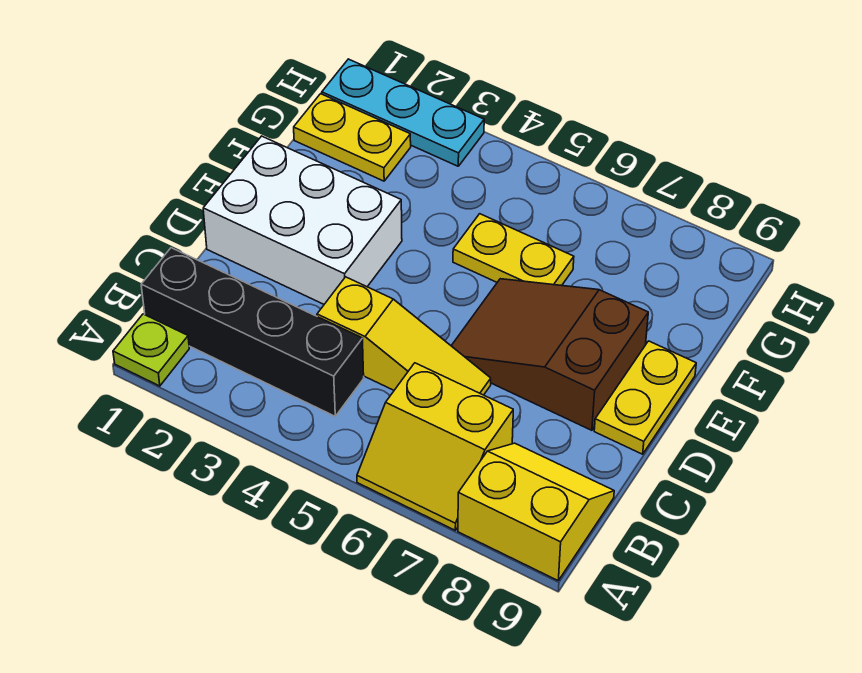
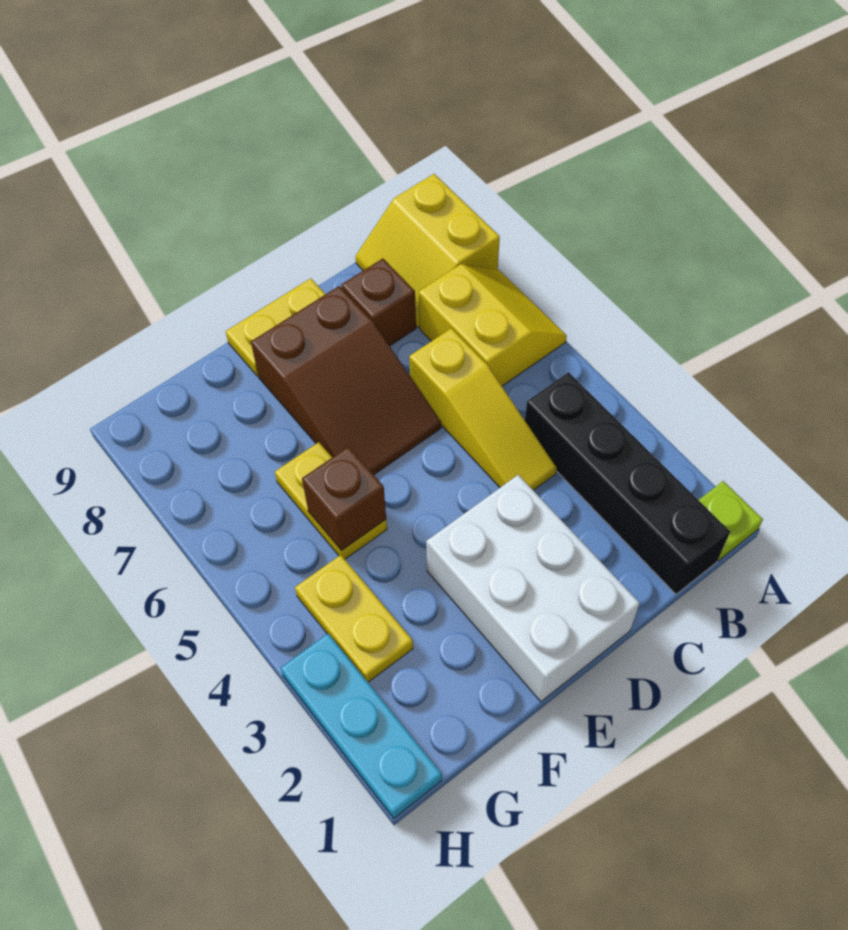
yellow slope C4:C6 level 1 top 4 -> yellow slope C4:C6 level 1 top 6
none -> brown brick C8 level 1
none -> brown brick F5 level 2
yellow plate G1:G2 level 1 -> yellow plate G3:G4 level 1

